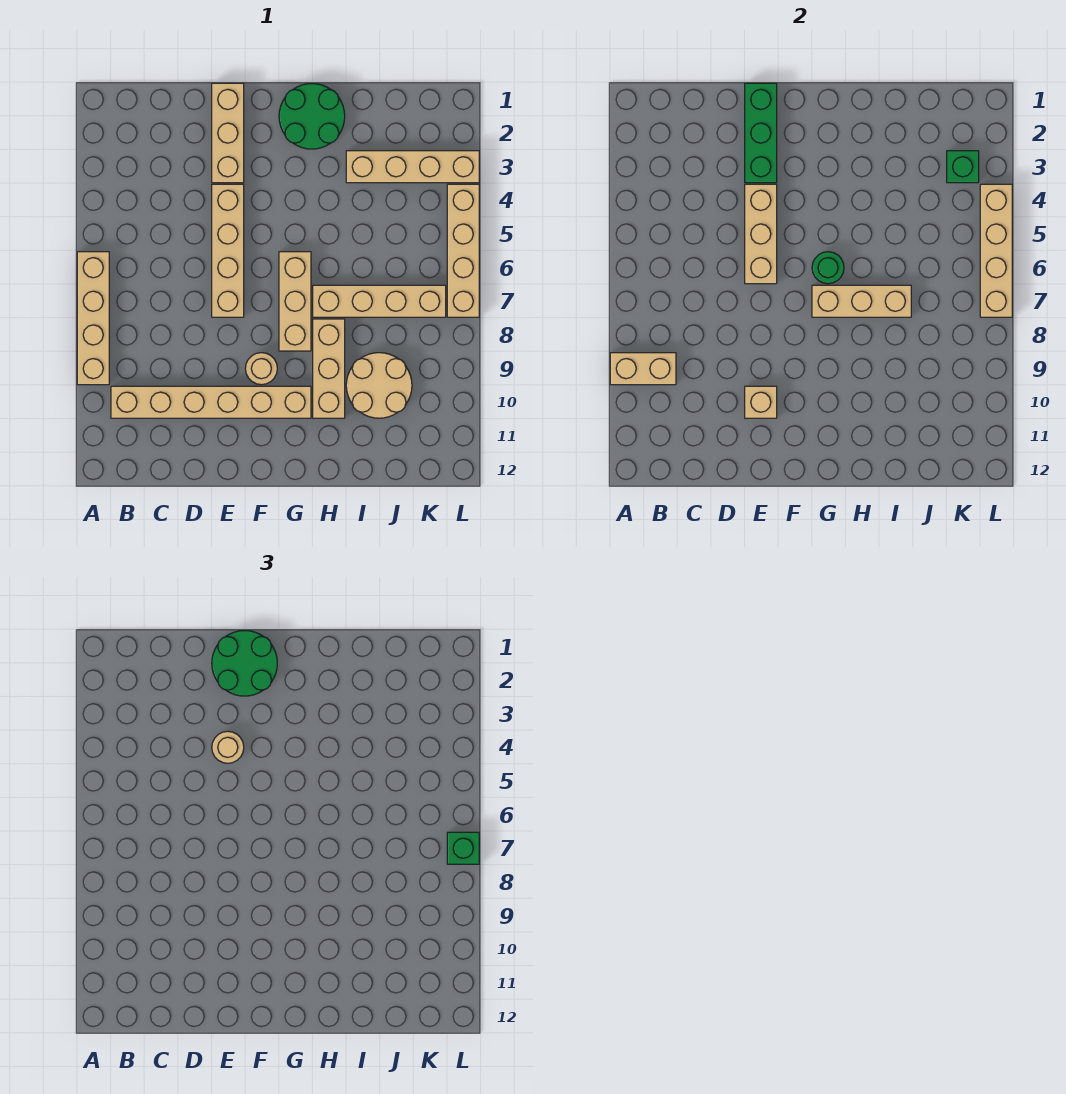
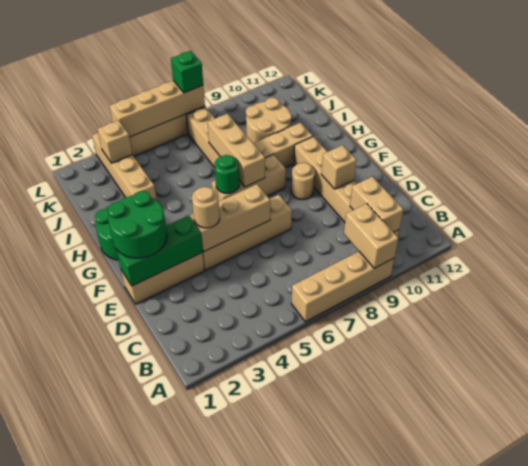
none -> tan brick B10:C10 level 2
green brick K3 level 2 -> tan brick K3 level 2

